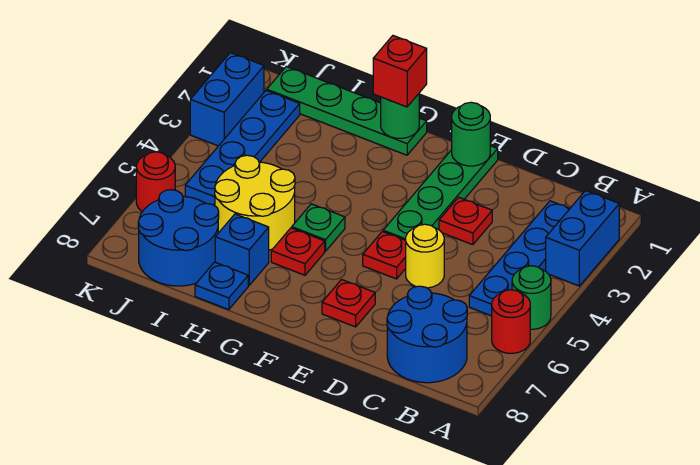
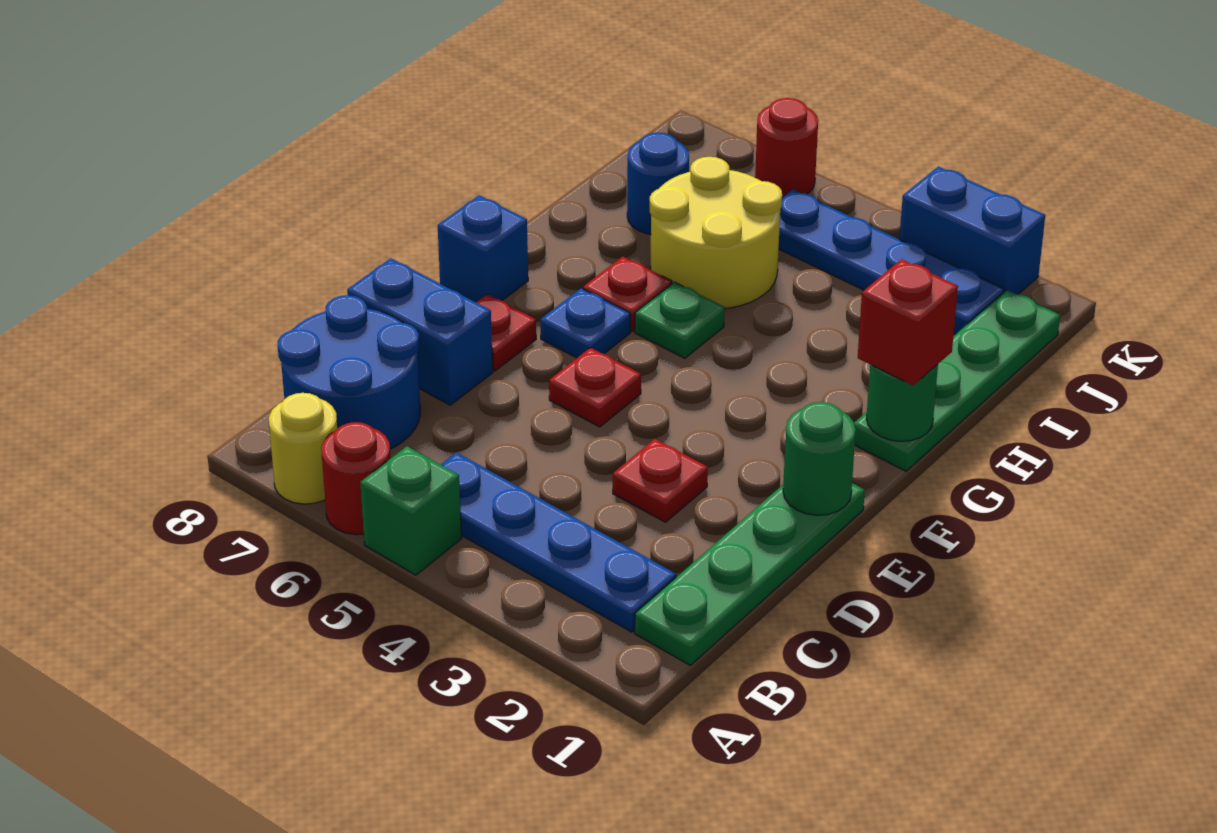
blue brick A2:A3 level 1 -> blue brick D7:D8 level 1
green round brick A5 level 1 -> green brick A5 level 1
yellow round brick D5 level 1 -> yellow round brick A7 level 1
green plate E1:E4 level 1 -> green plate B1:E1 level 1
blue brick H7 level 1 -> blue brick F8 level 1
blue plate H8 level 1 -> blue plate F6 level 1
blue round brick I7:J8 level 1 -> blue round brick I7 level 1

